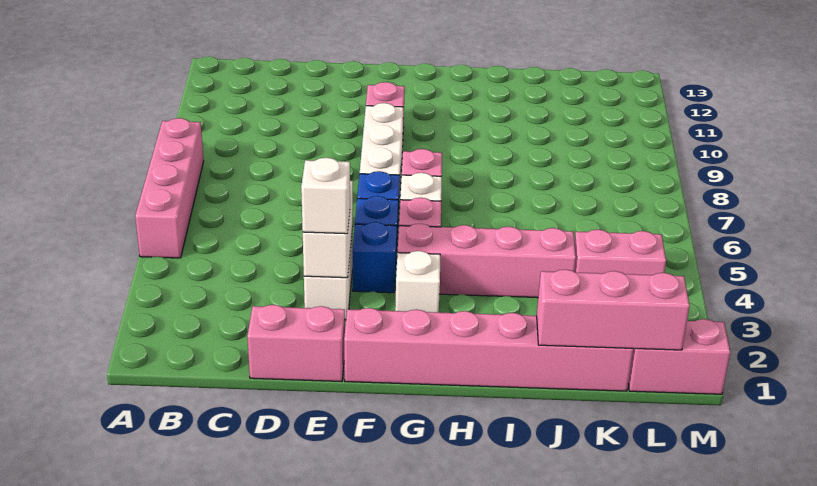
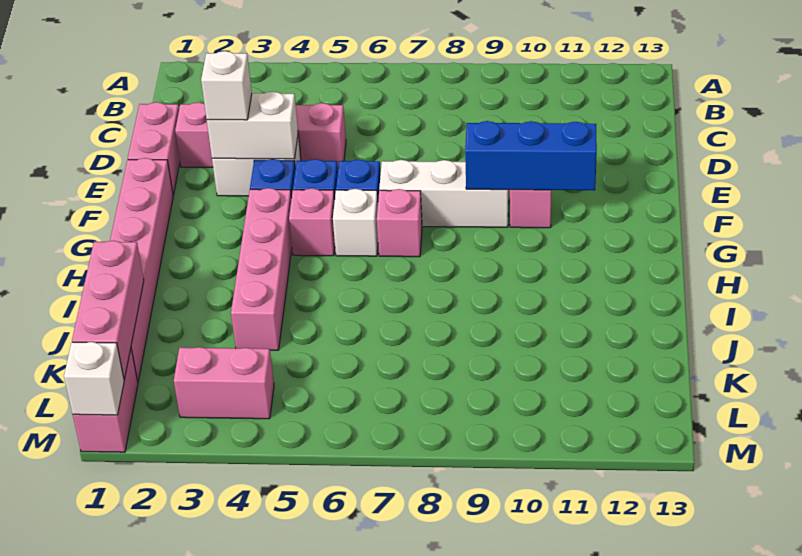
pink brick A5:A8 level 1 -> pink brick D2:D5 level 1
none -> blue brick F9:F11 level 2
white brick G3 level 1 -> white brick M1 level 2
pink brick K4:L4 level 1 -> pink brick L3:L4 level 1

